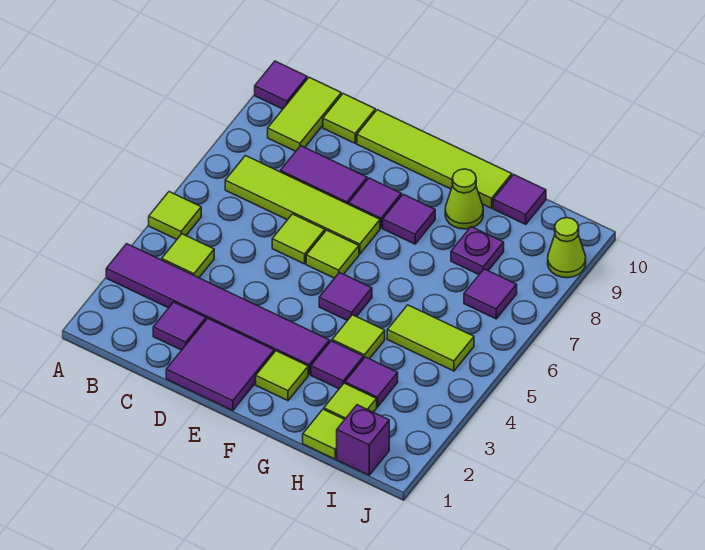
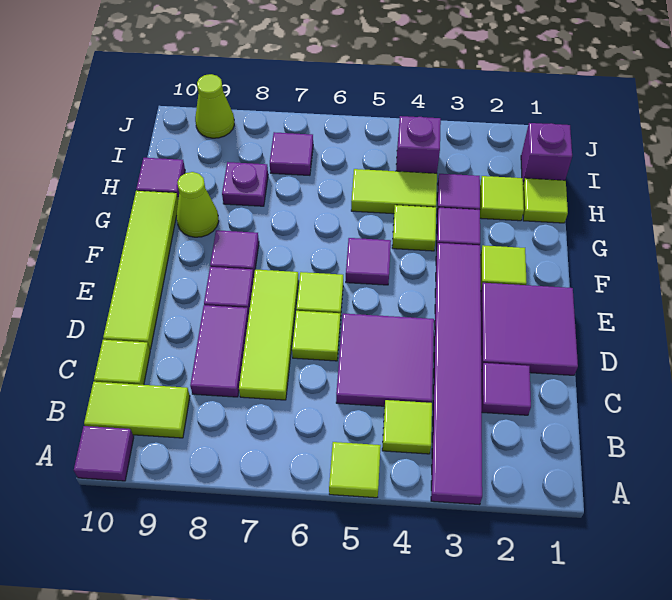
lime tile B7:E7 level 1 -> lime tile C7:E7 level 1
none -> purple tile C4:D5 level 1
lime tile H5:I5 level 1 -> lime tile H4:H5 level 1
none -> purple brick I4 level 1

